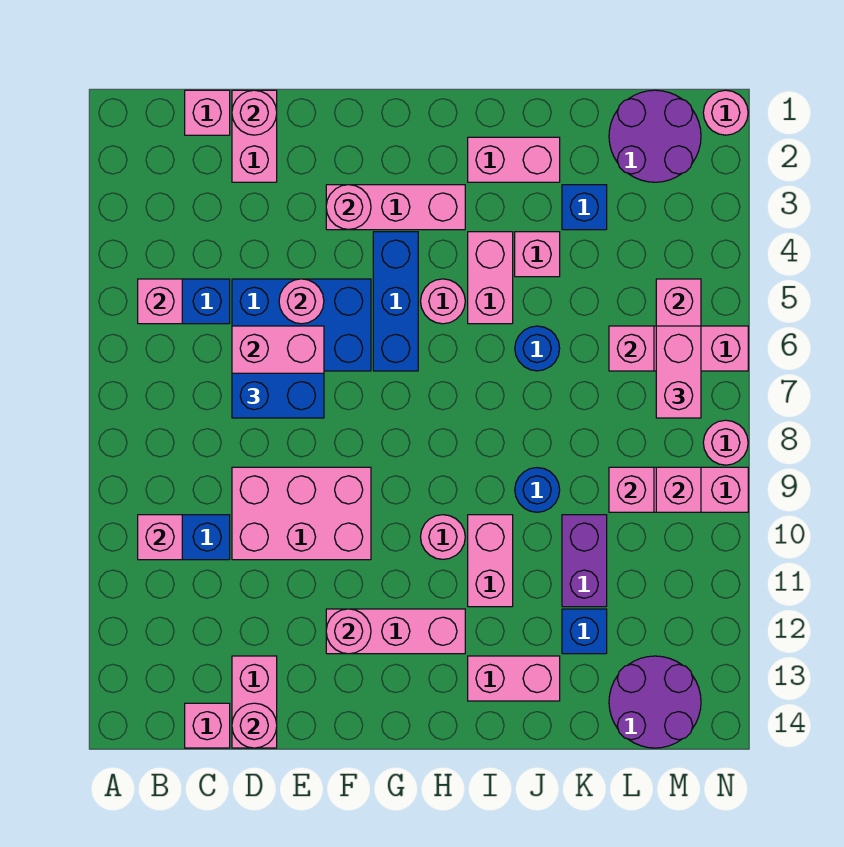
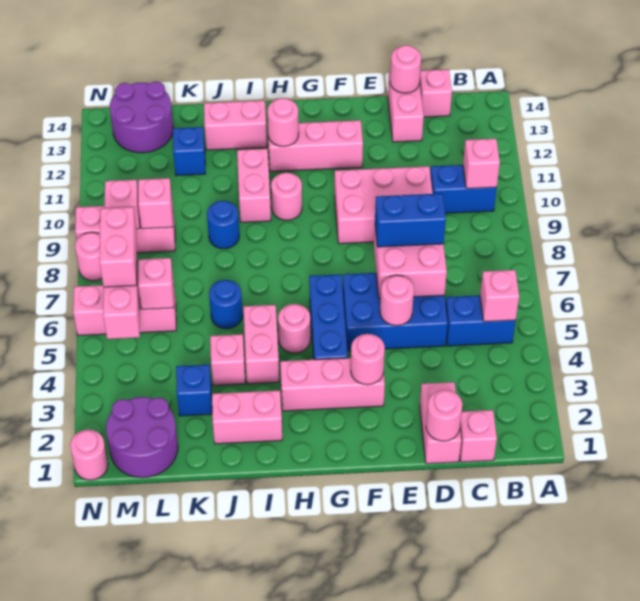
pink round brick F12 level 2 -> pink round brick H12 level 2
purple brick K10:K11 level 1 -> none

